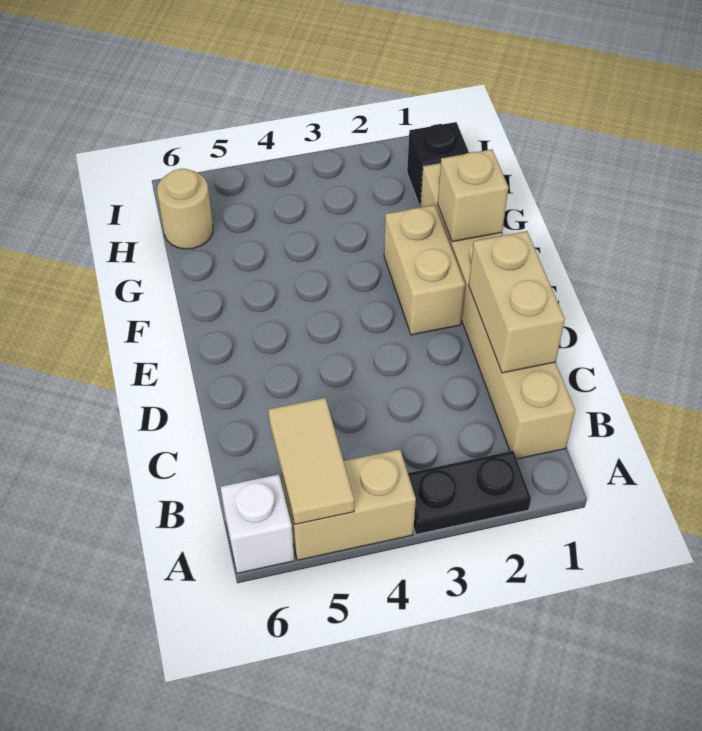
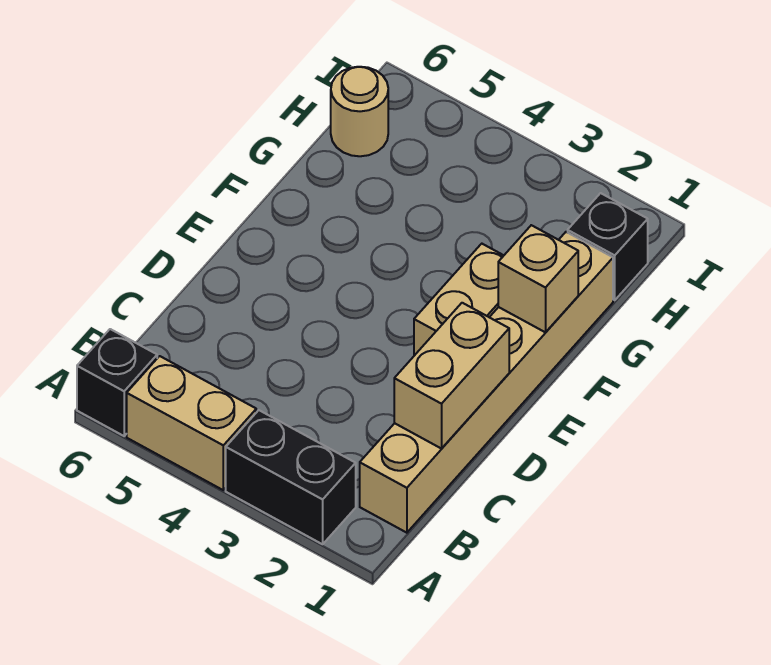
black plate A2:A3 level 1 -> black brick A2:A3 level 1
tan tile A5:B5 level 2 -> none
white brick A6 level 1 -> black brick A6 level 1

